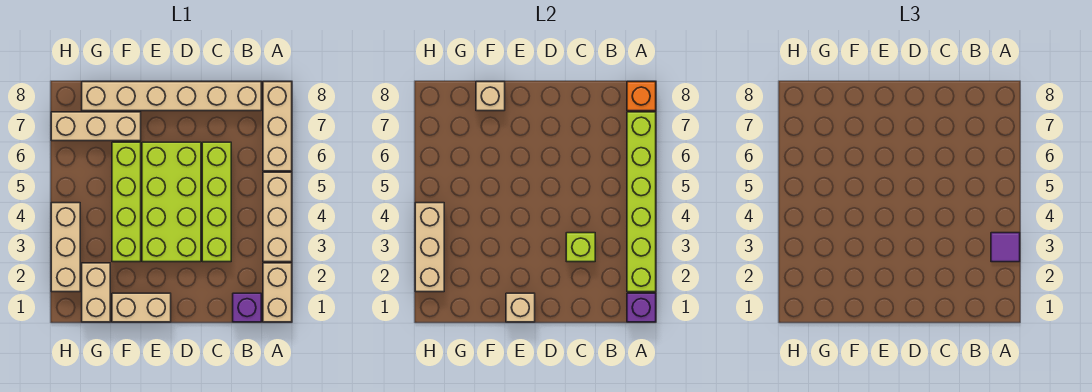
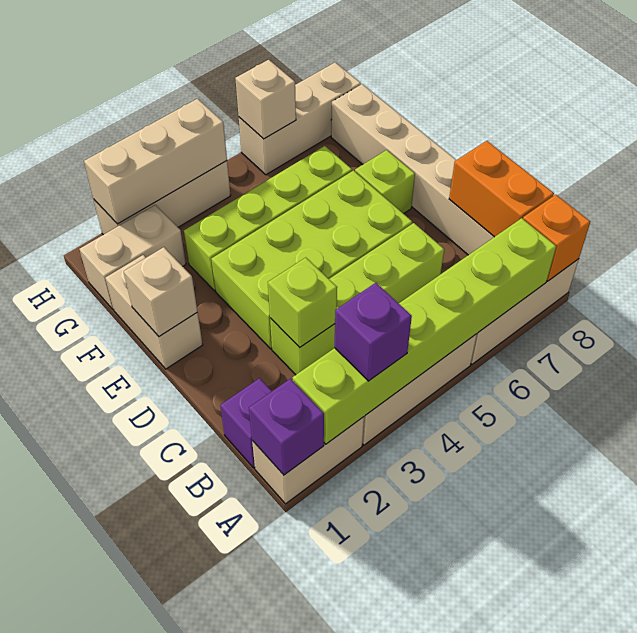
purple tile A3 level 3 -> purple brick A3 level 3
none -> orange brick B8:C8 level 2
none -> lime brick E7 level 1
tan brick F7:H7 level 1 -> tan brick H6:H8 level 1
tan brick F8 level 2 -> tan brick H6 level 2

